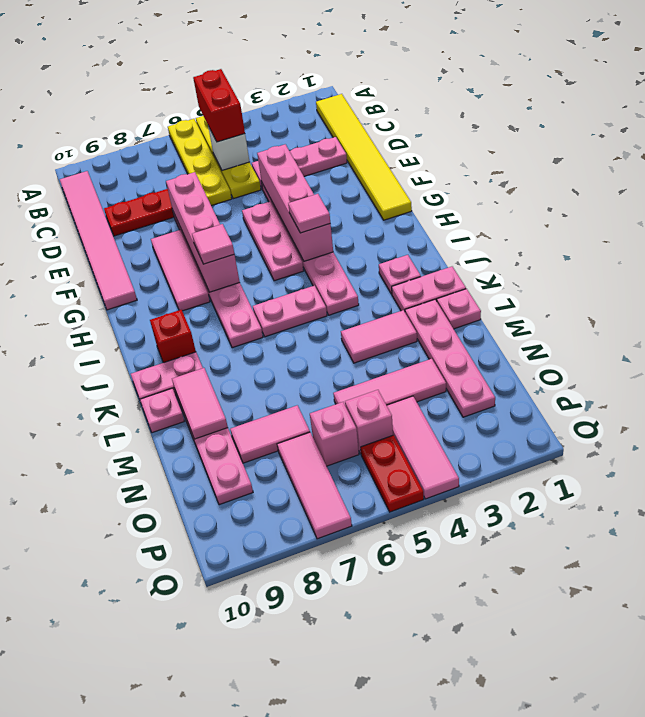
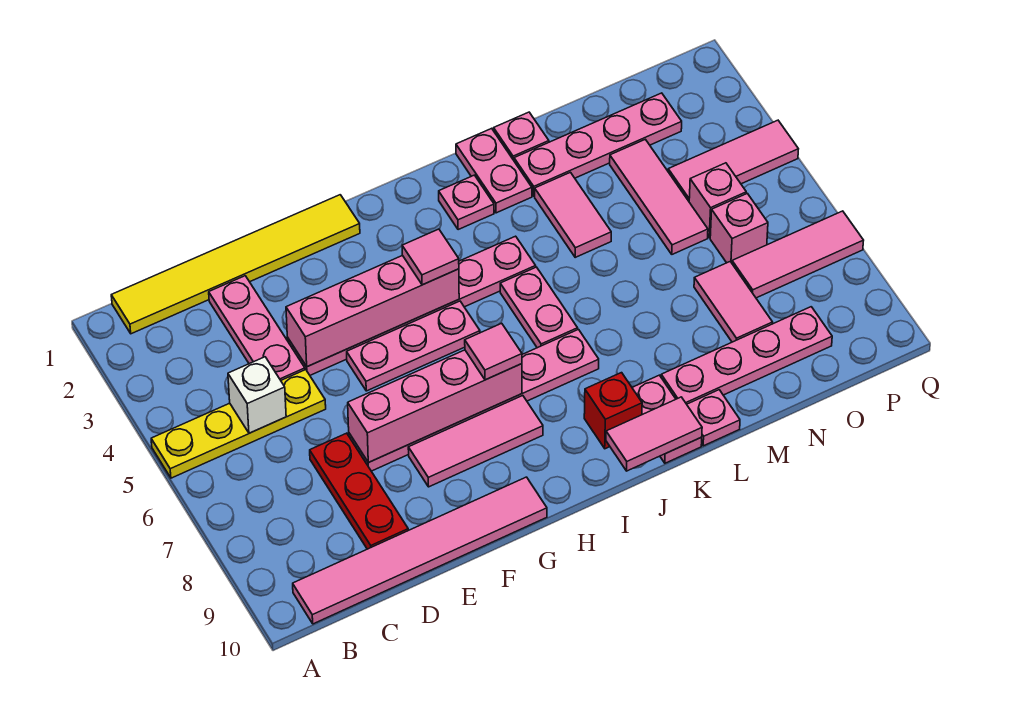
yellow plate A6:D6 level 1 -> none
red brick B5:C5 level 3 -> none
pink tile L9:M9 level 2 -> pink tile J10:K10 level 2
red plate P5:Q5 level 1 -> none

